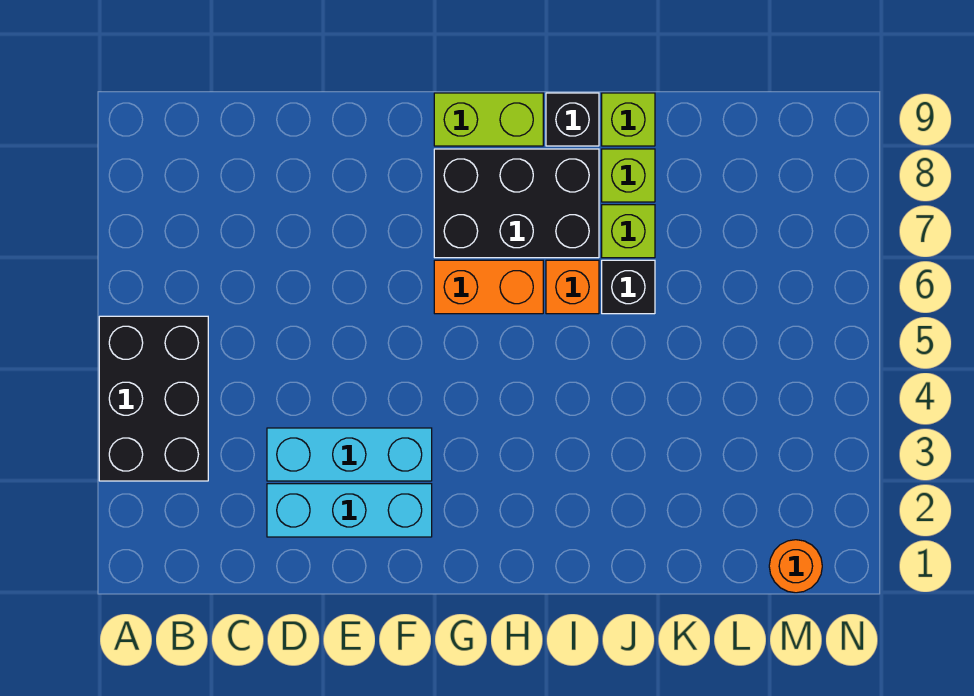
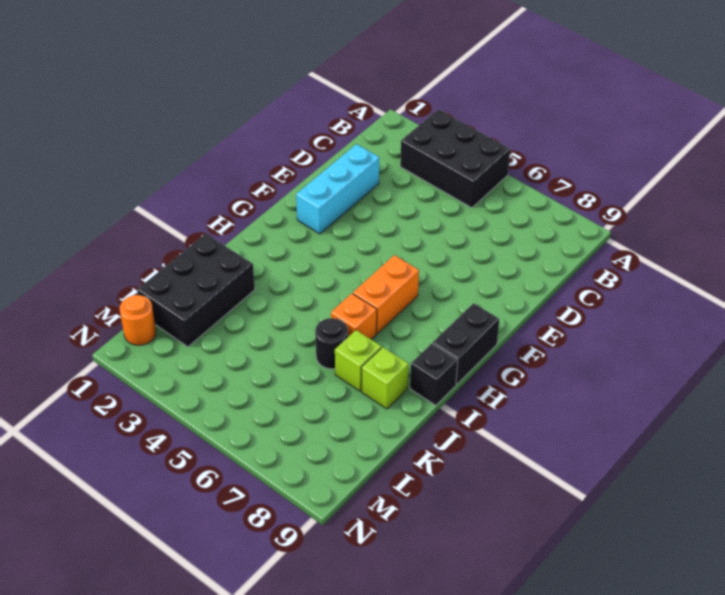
cyan brick D3:F3 level 1 -> none
black brick G7:I8 level 1 -> black brick J1:L2 level 1
lime brick G9:H9 level 1 -> black brick G9:H9 level 1
black brick J6 level 1 -> black round brick J6 level 1
lime brick J9 level 1 -> none

